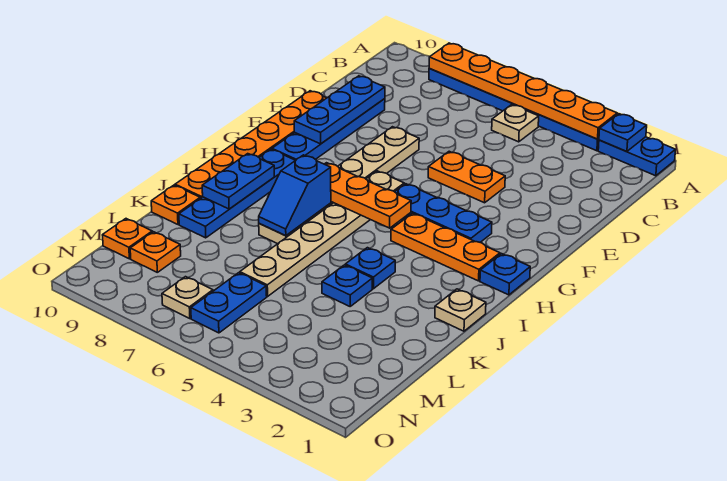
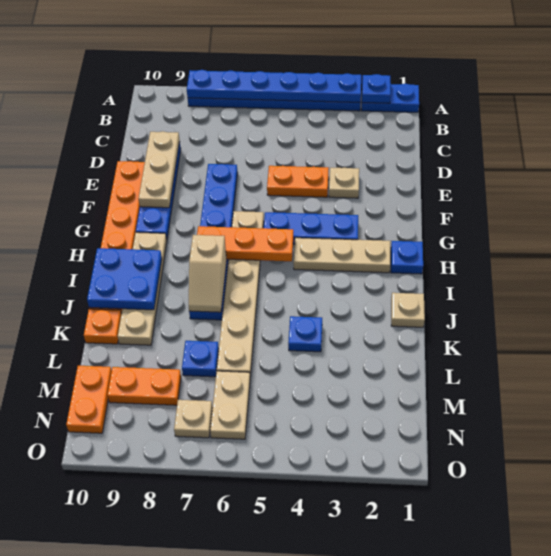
orange plate A3:A8 level 2 -> blue plate A3:A8 level 2
tan plate B5 level 1 -> tan plate E3 level 1
blue plate D9:F9 level 2 -> tan plate D9:F9 level 2
tan plate E7:J7 level 1 -> blue plate E7:J7 level 1
orange plate H2:H4 level 1 -> tan plate H2:H4 level 1
blue plate H9:K9 level 1 -> tan plate H9:K9 level 1
blue slope I7:J7 level 2 top I -> tan slope I7:J7 level 2 top I
blue plate I9:J9 level 2 -> blue plate I9:J10 level 2
blue plate J4 level 1 -> blue plate L7 level 1
blue plate M6:N6 level 1 -> tan plate M6:N6 level 1
orange plate M9 level 1 -> orange plate M8:M9 level 1
orange plate M10 level 1 -> orange plate M10:N10 level 1

